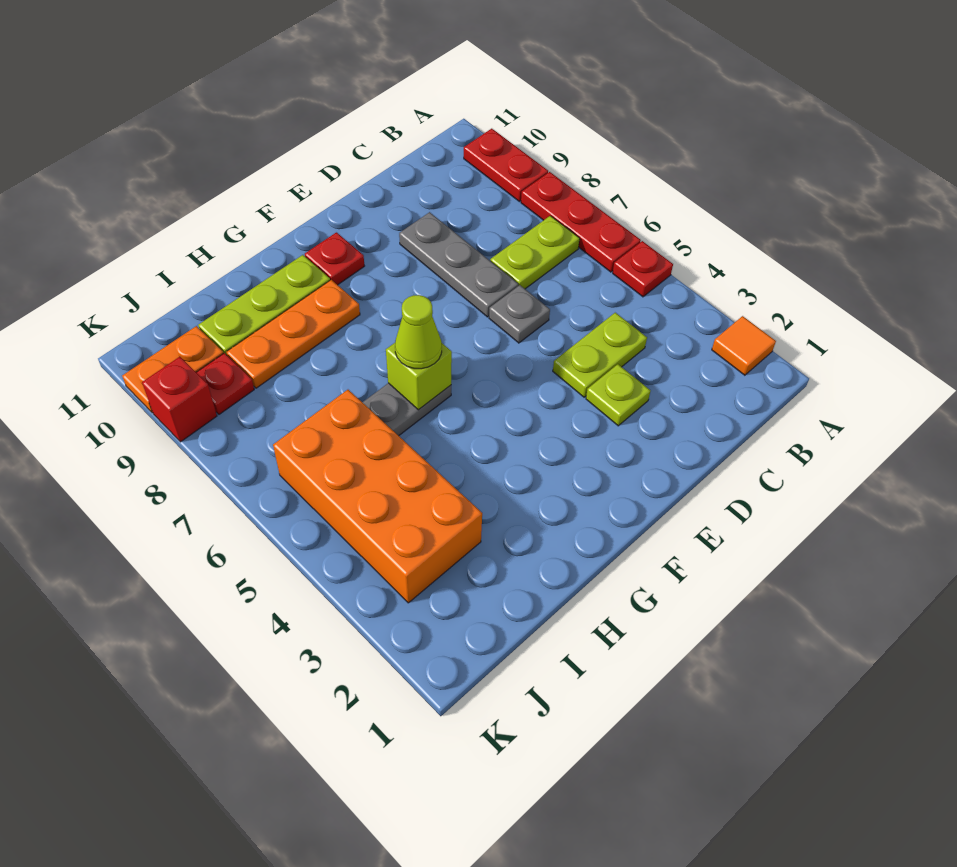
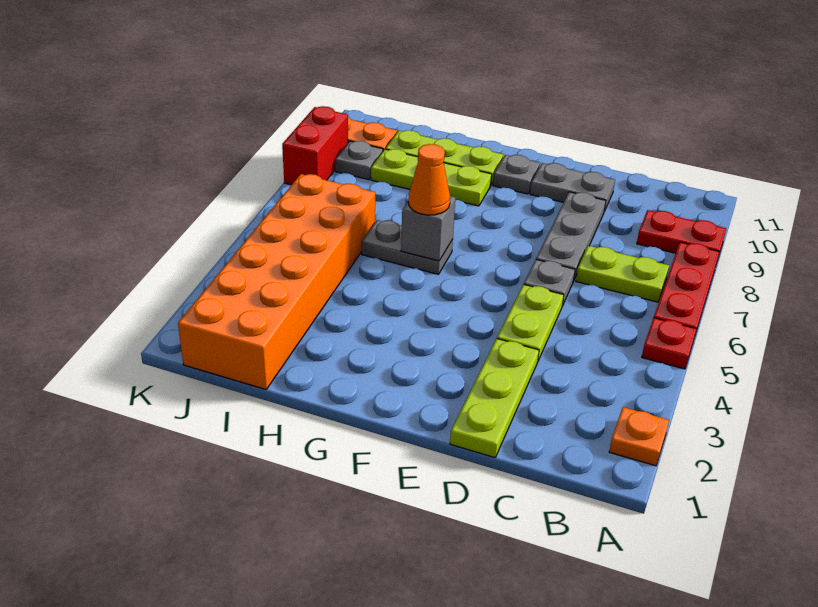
orange tile A2 level 1 -> orange plate A2 level 1
red plate A9:A10 level 1 -> red plate A9:B9 level 1
lime plate C4:D4 level 1 -> lime plate D4:D5 level 1
lime plate D3 level 1 -> lime plate D1:D3 level 1
none -> grey plate D10:E10 level 1
red plate F10 level 1 -> grey plate F10 level 1
lime brick G6 level 2 -> grey brick G6 level 2
lime cone G6 level 3 -> orange cone G6 level 3
orange plate G9:I9 level 1 -> lime plate G9:I9 level 1
orange brick I3:J6 level 1 -> orange brick I1:J6 level 1
red plate J9 level 1 -> grey plate J9 level 1
red brick K9 level 1 -> red brick K8:K9 level 1

